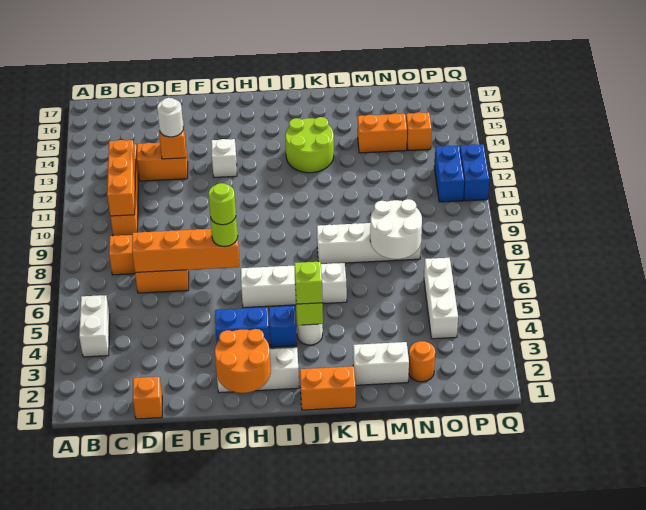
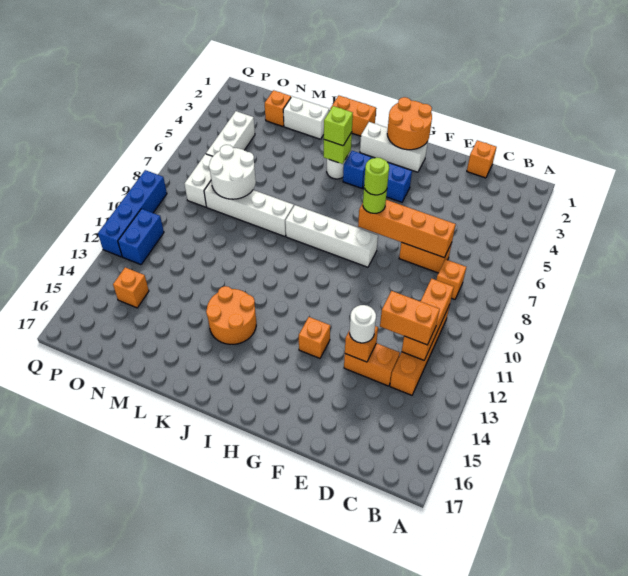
white brick B4:B5 level 1 -> white brick O7:O8 level 1
white brick G13 level 1 -> orange brick G13 level 1
white brick H6:K6 level 1 -> white brick G8:J8 level 1
lime round brick J13:K14 level 1 -> orange round brick J13:K14 level 1
orange brick M14:N14 level 1 -> orange brick C12:D12 level 3
orange round brick N2 level 1 -> orange brick N2 level 1
blue brick Q11:Q12 level 1 -> blue brick Q9:Q12 level 1

